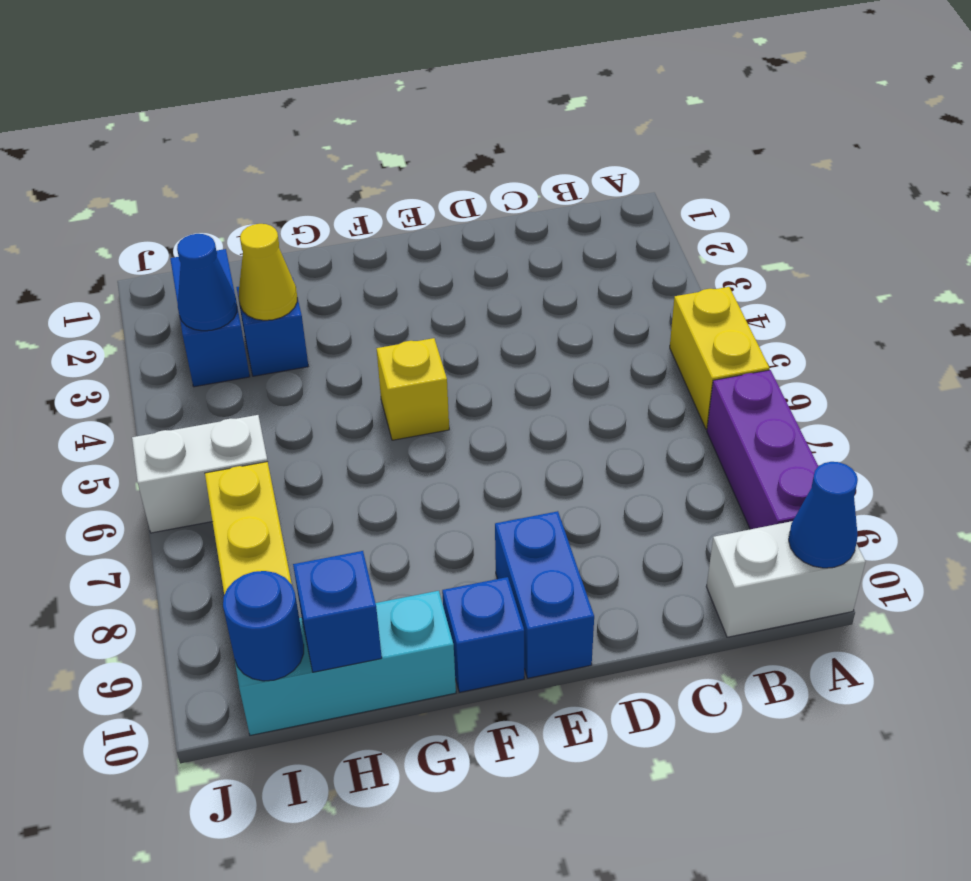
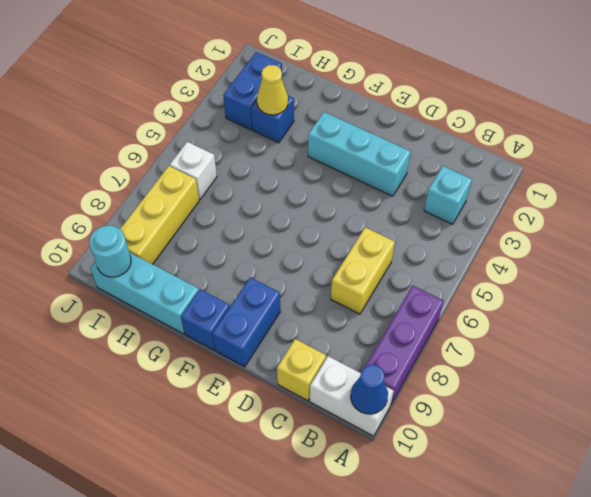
yellow brick A5:A6 level 1 -> yellow brick C6:C7 level 1
none -> cyan brick B3 level 1
none -> cyan brick D3:F3 level 1
yellow brick F5 level 1 -> yellow brick C10 level 1
blue brick H10 level 2 -> none
blue cone I3 level 2 -> none
white brick I6:J6 level 1 -> white brick I6 level 1
blue round brick I10 level 2 -> cyan round brick I10 level 2

